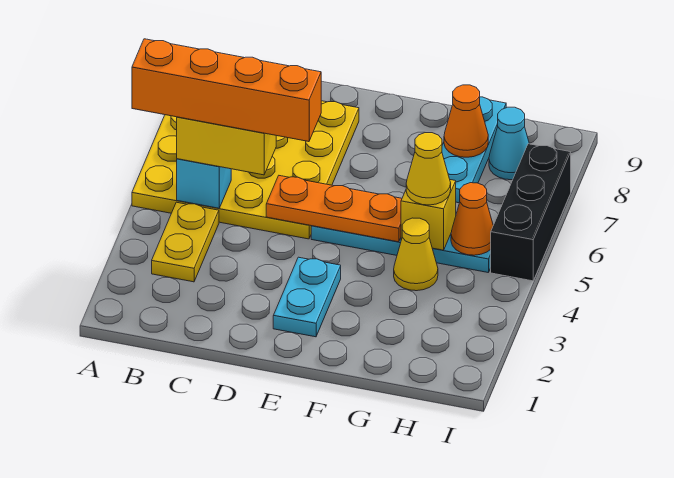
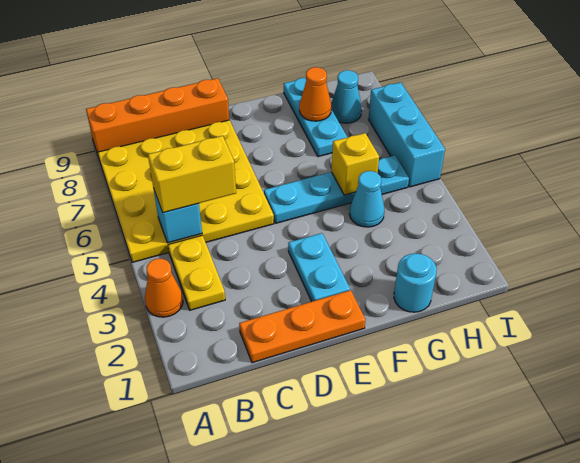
orange brick A5:D5 level 4 -> orange brick A9:D9 level 1
orange plate D5:F5 level 2 -> orange plate C1:E1 level 1
none -> cyan round brick G1 level 1
yellow cone G4 level 1 -> cyan cone G4 level 1
yellow cone G5 level 3 -> none
orange cone H5 level 2 -> orange cone A3 level 1
black brick I5:I7 level 1 -> cyan brick I5:I7 level 1

